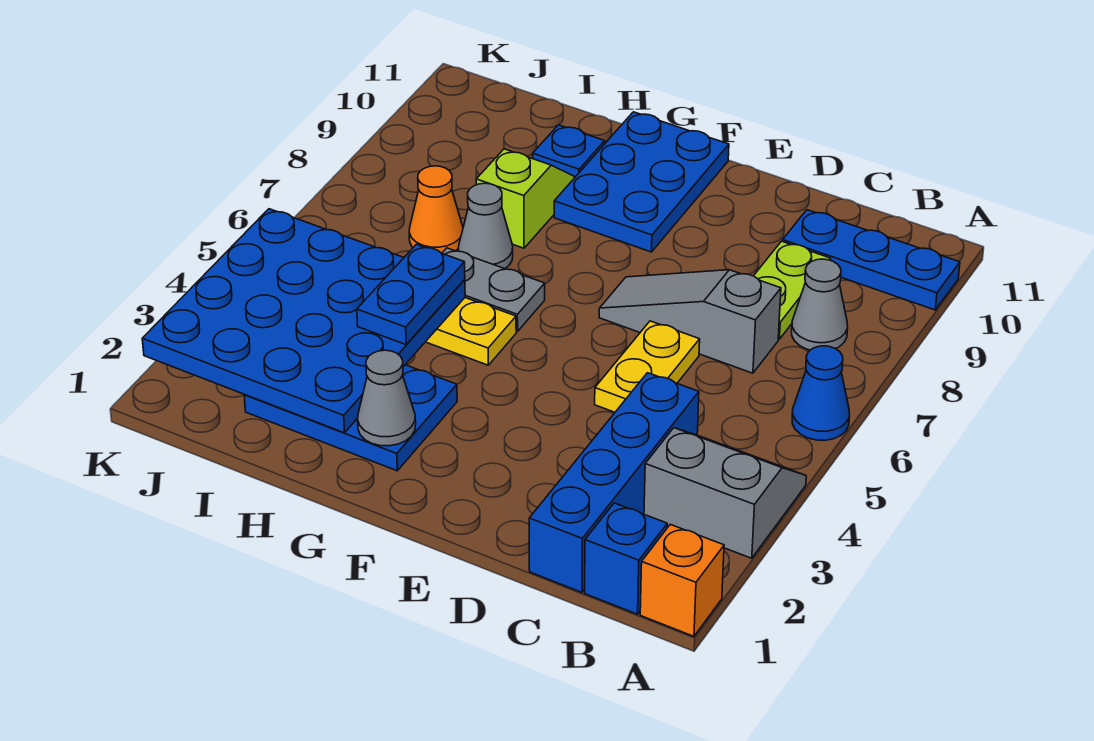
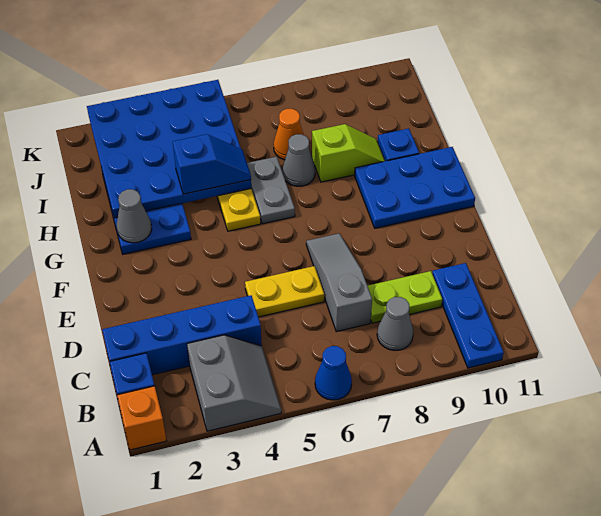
blue plate H4:H5 level 3 -> blue slope H4:H5 level 3 top 4

